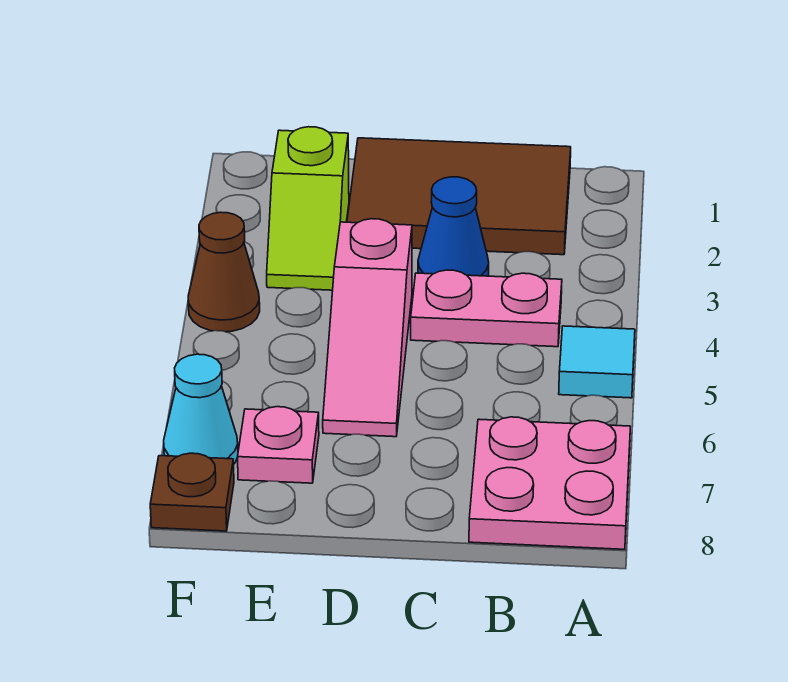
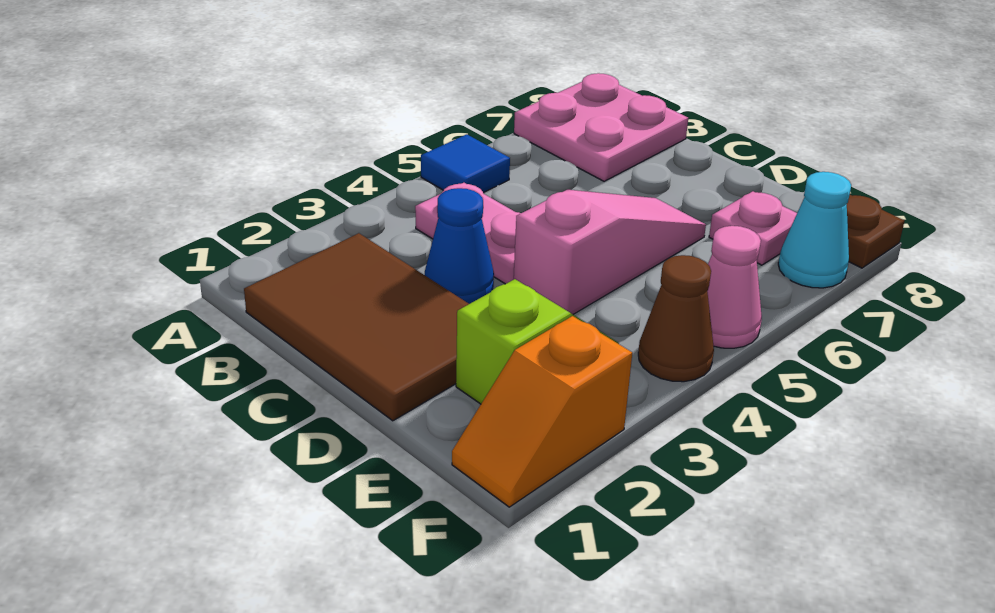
cyan tile A5 level 1 -> blue tile A5 level 1
none -> orange slope F1:F2 level 1 top 2
none -> pink cone F5 level 1

